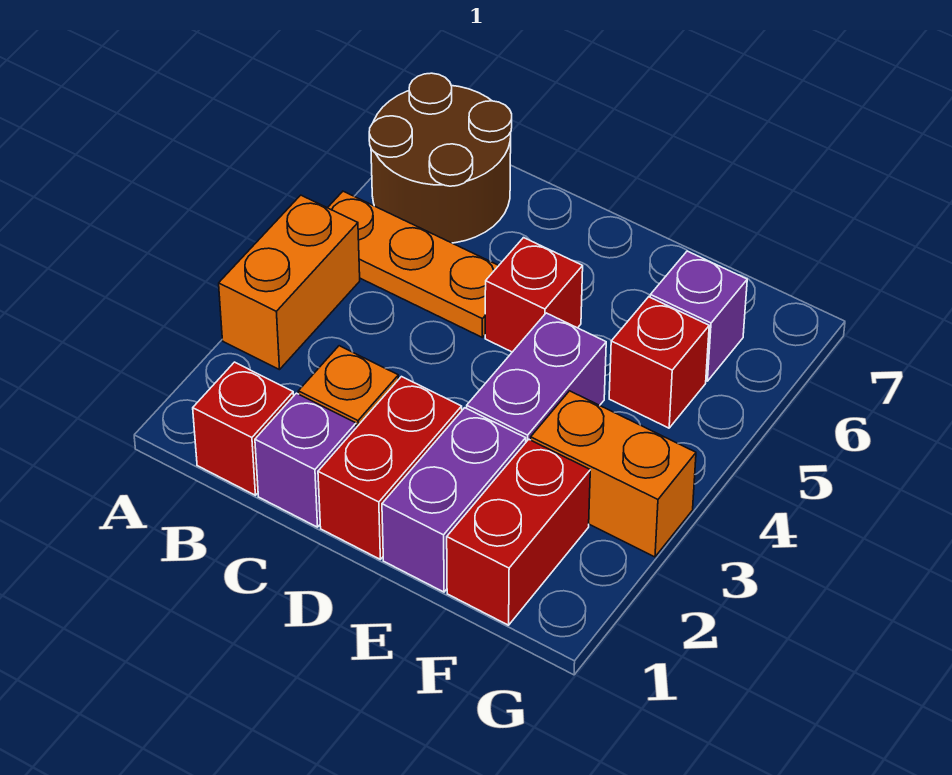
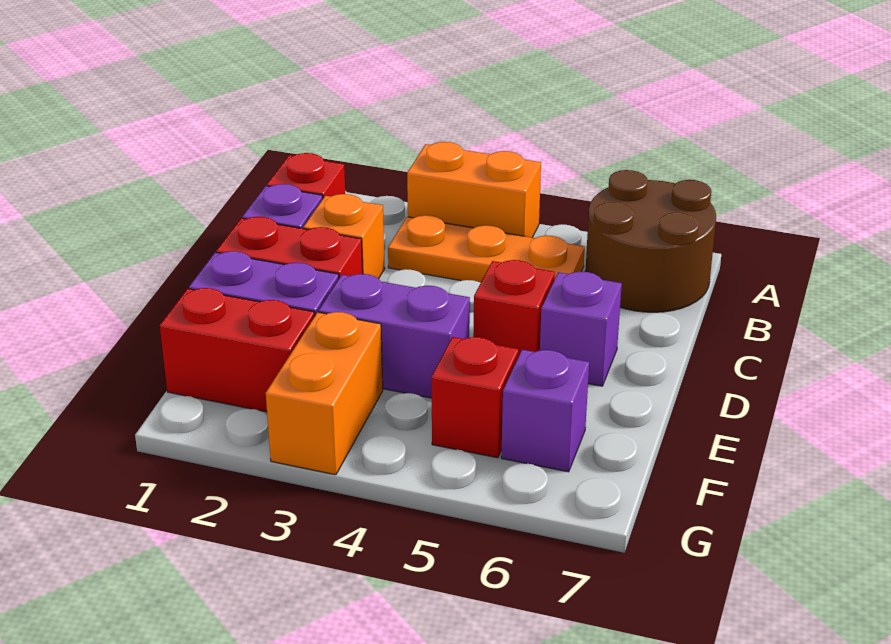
orange plate A5:C5 level 1 -> orange plate B3:B5 level 1
none -> purple brick D6 level 1

